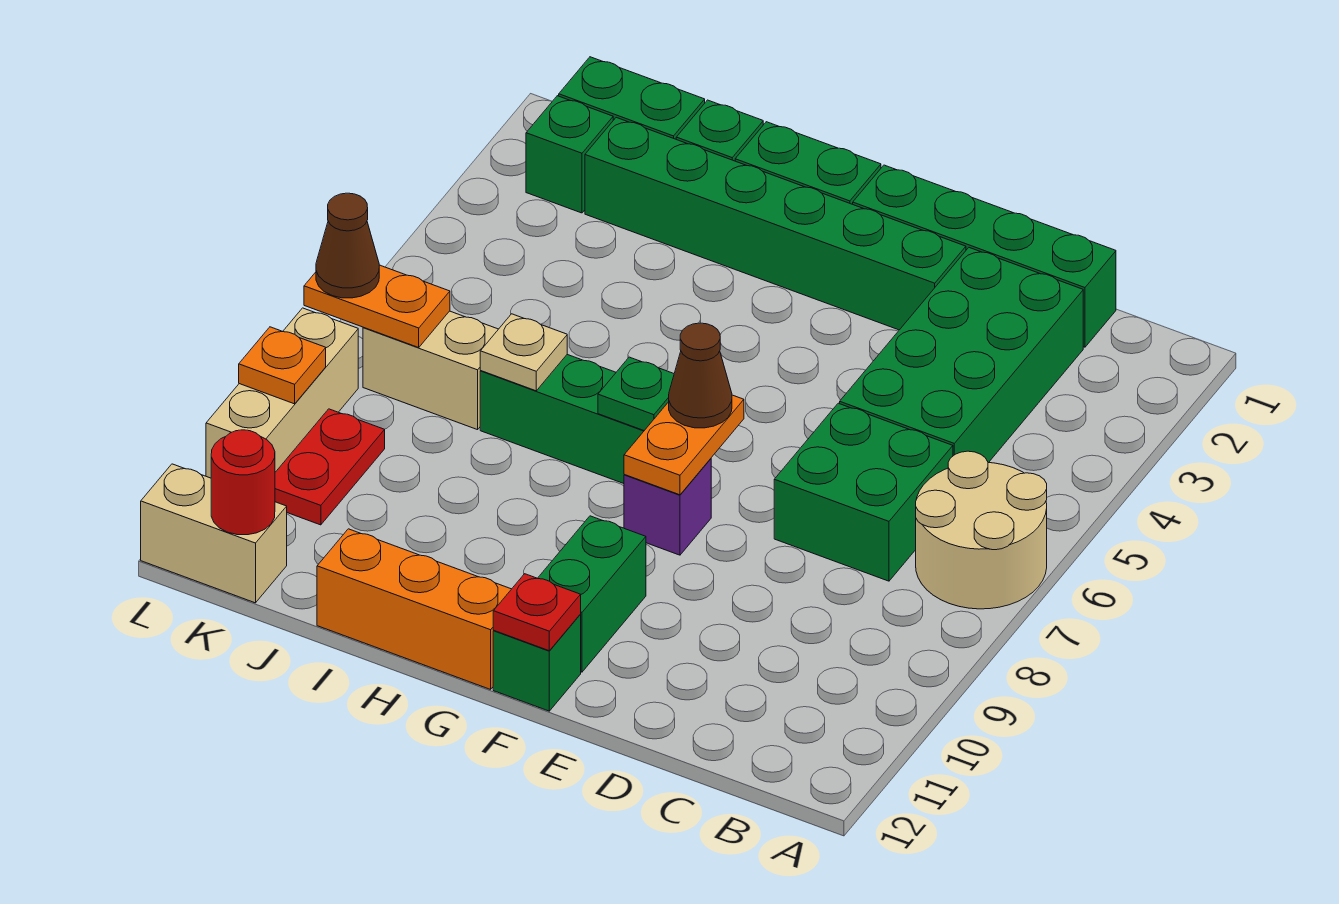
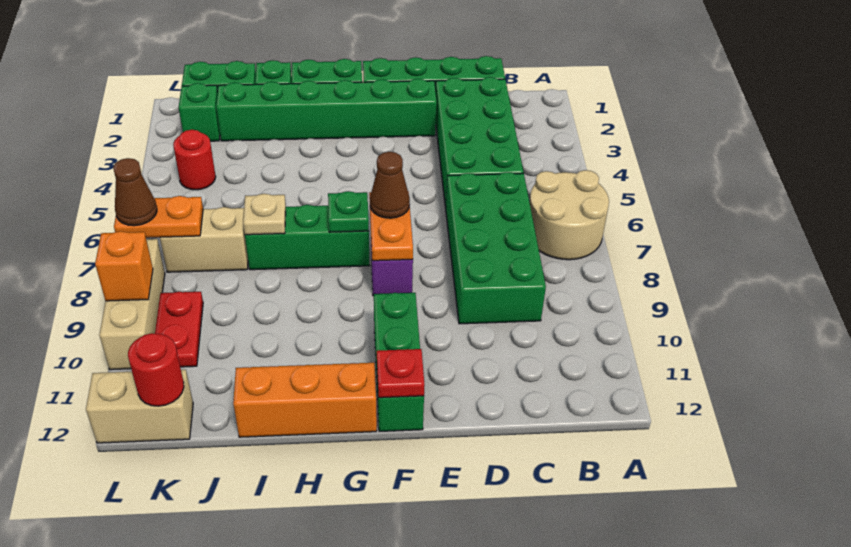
green brick C6:D7 level 1 -> green brick C6:D9 level 1
none -> red round brick K4 level 1
orange plate L9 level 2 -> orange brick L9 level 2

